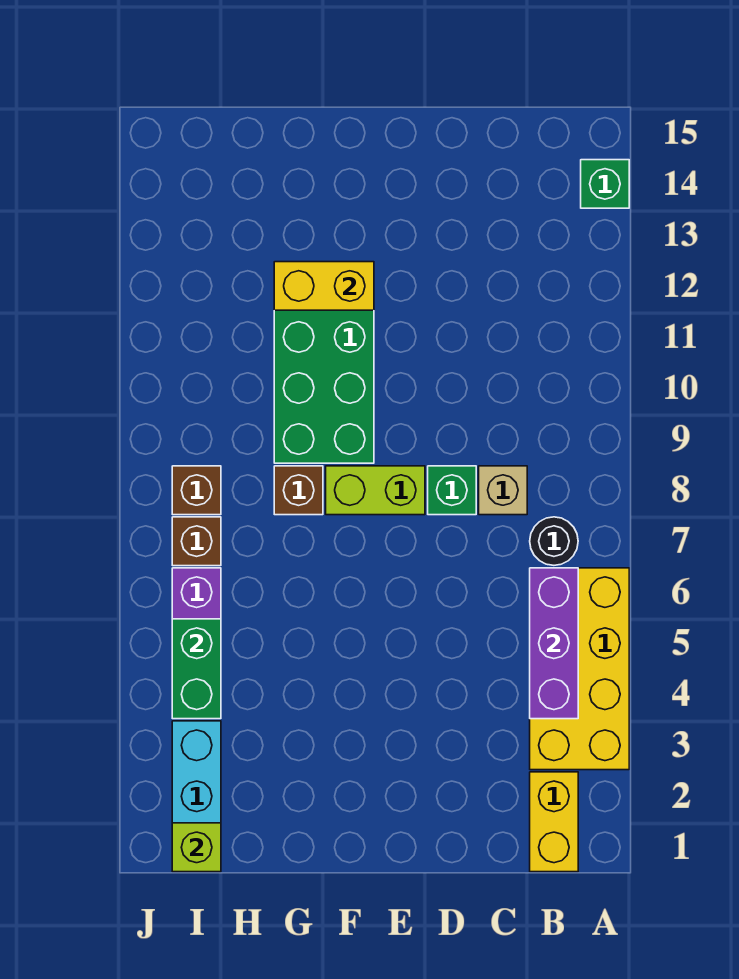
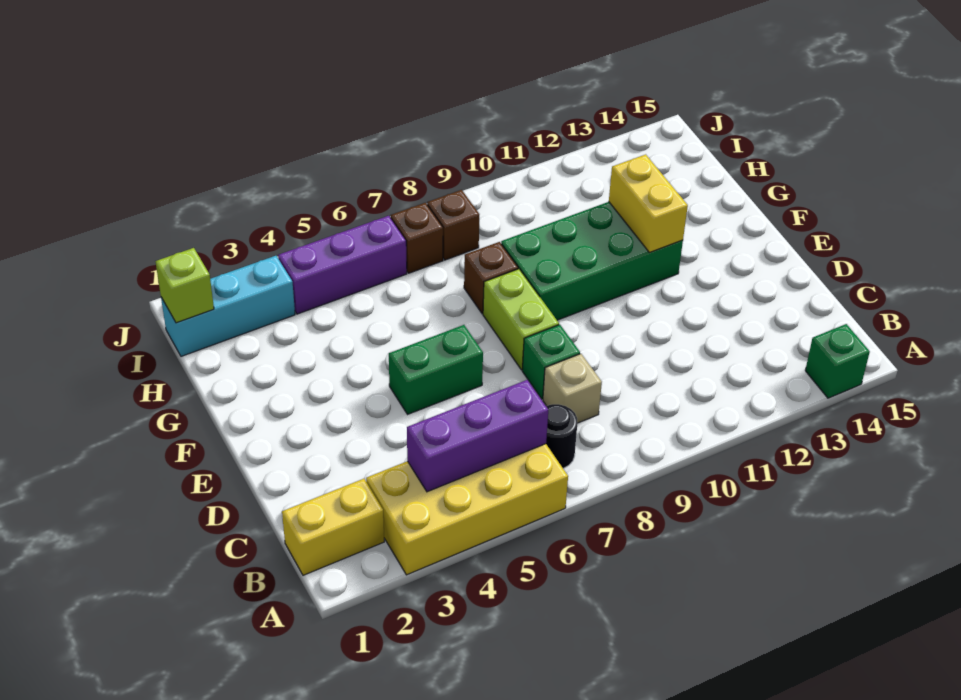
green brick I4:I5 level 2 -> green brick E5:E6 level 1

